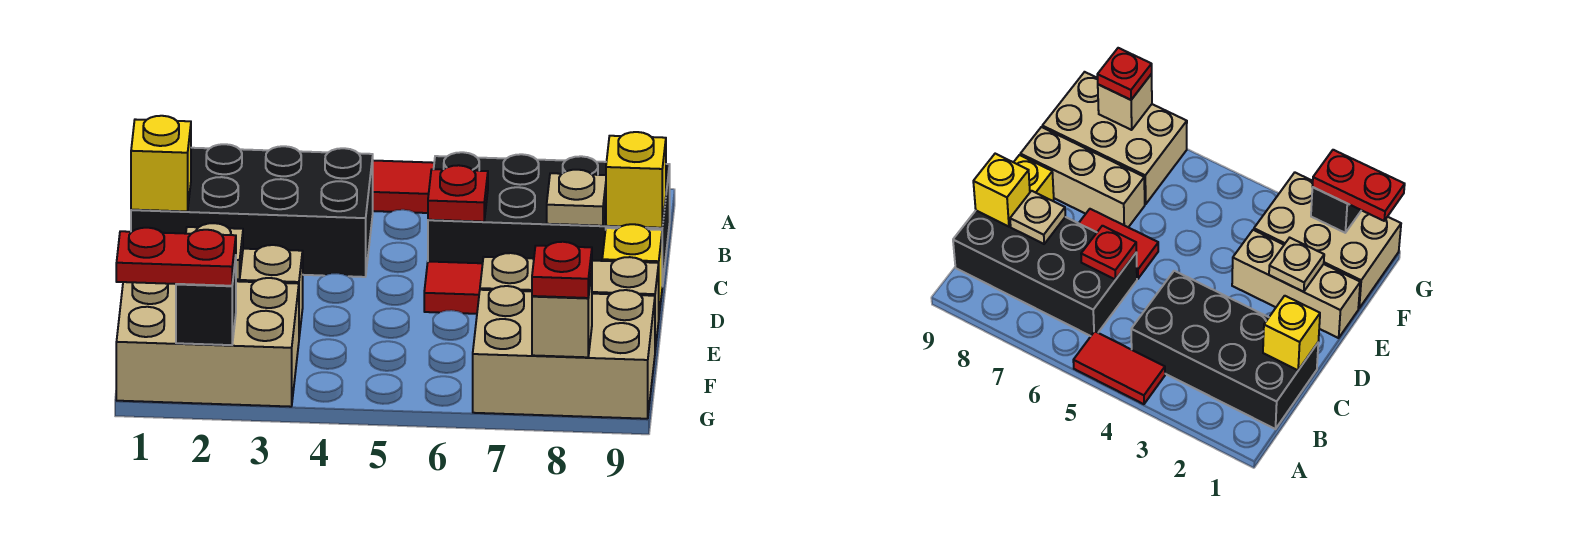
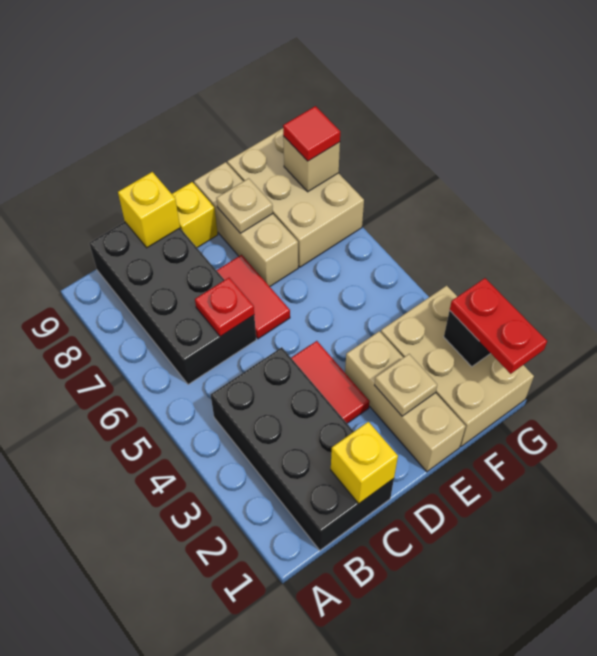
red tile A4:A5 level 1 -> red tile D3:D4 level 1
tan plate C8 level 2 -> tan plate E8 level 2
red plate G8 level 3 -> red tile G8 level 3

